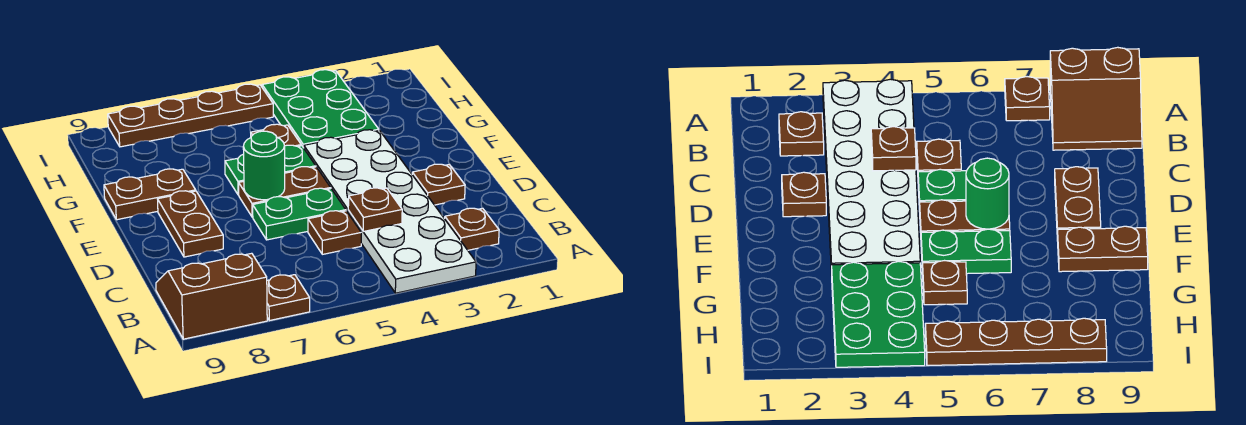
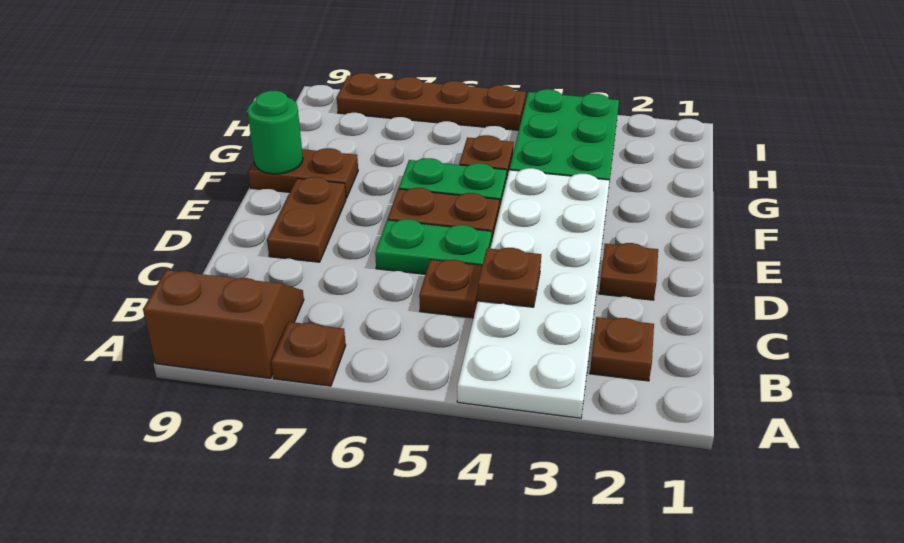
green round brick E6 level 2 -> green round brick F9 level 2

